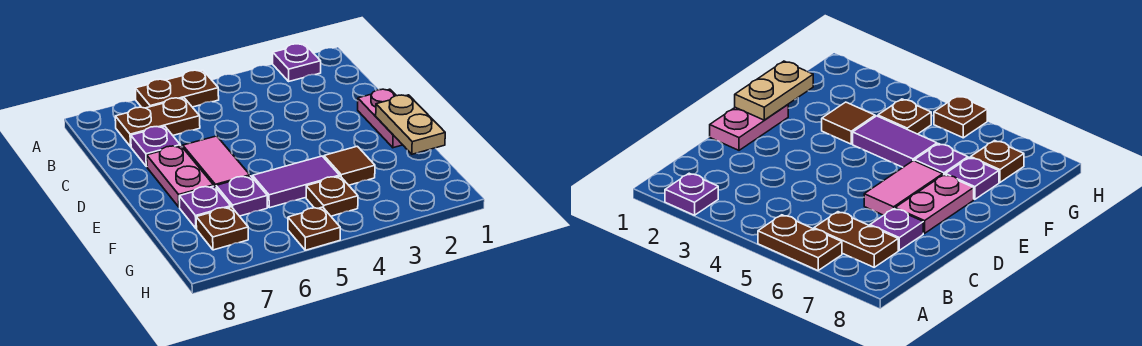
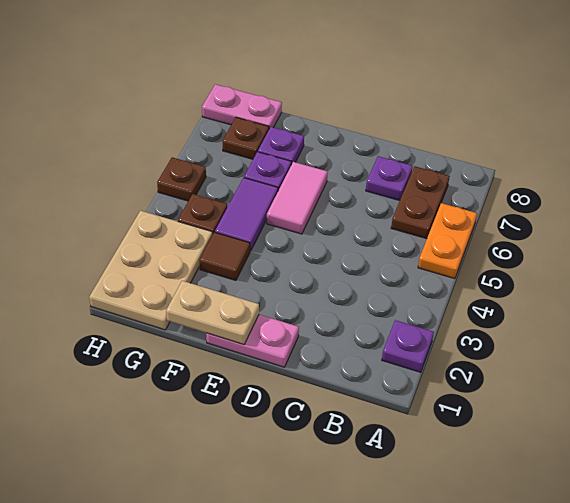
brown plate A5:A6 level 1 -> orange plate A5:A6 level 1
pink tile D6:E6 level 1 -> pink tile E5:E6 level 1
pink plate D7:E7 level 1 -> pink plate G8:H8 level 1
none -> tan plate G1:H3 level 1

